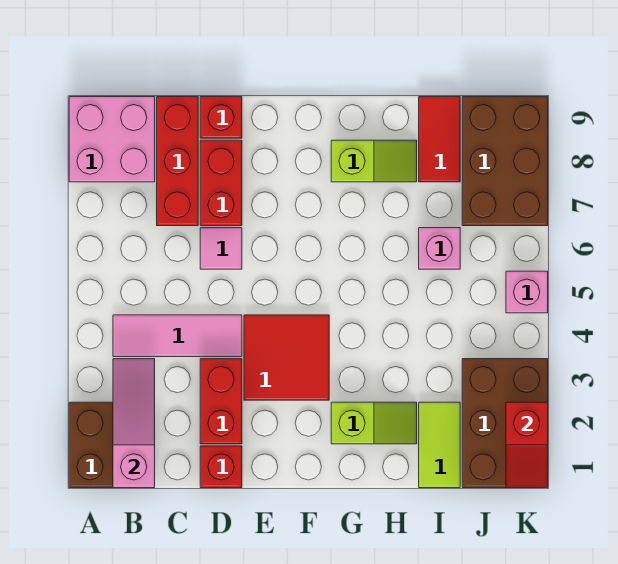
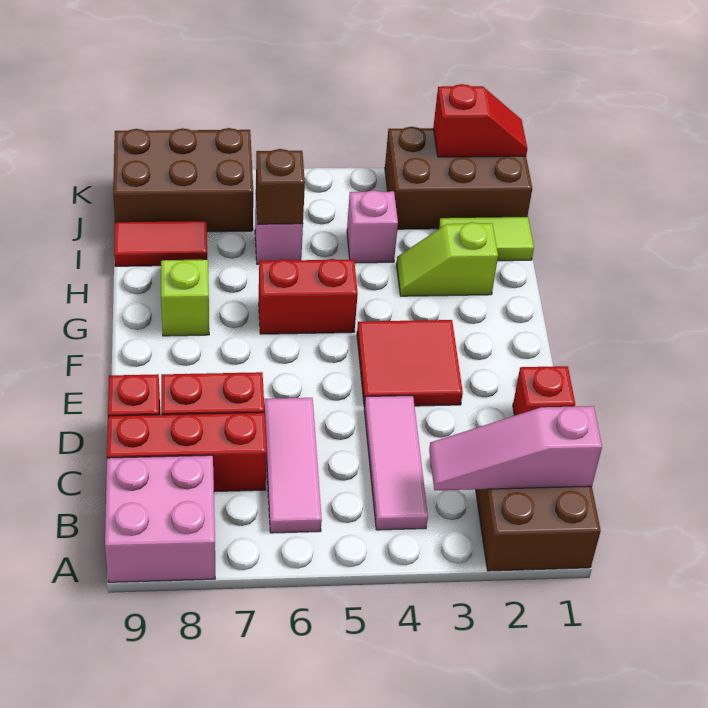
red brick D2:D3 level 1 -> red brick G5:G6 level 1
pink tile D6 level 1 -> pink tile B6:D6 level 1
lime slope G2:H2 level 1 top G -> lime slope H2:H3 level 1 top 2
none -> brown brick I6 level 2
pink brick K5 level 1 -> pink brick I4 level 1

